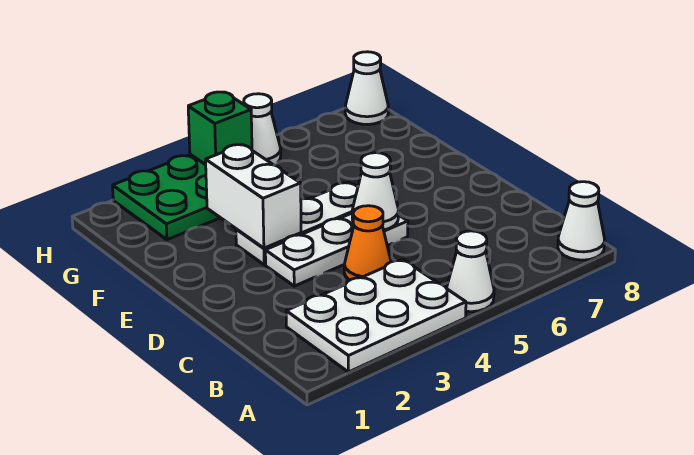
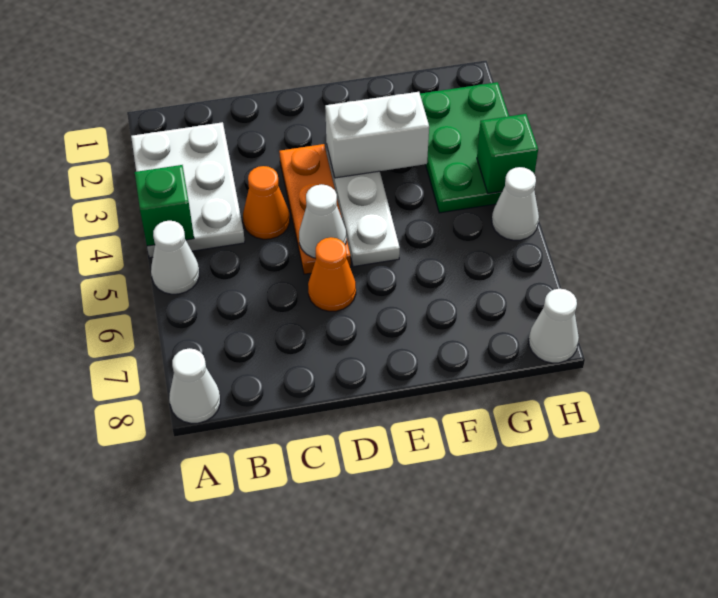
none -> green brick A4 level 2
white plate D3:D5 level 1 -> orange plate D3:D5 level 1
none -> orange cone D6 level 1

